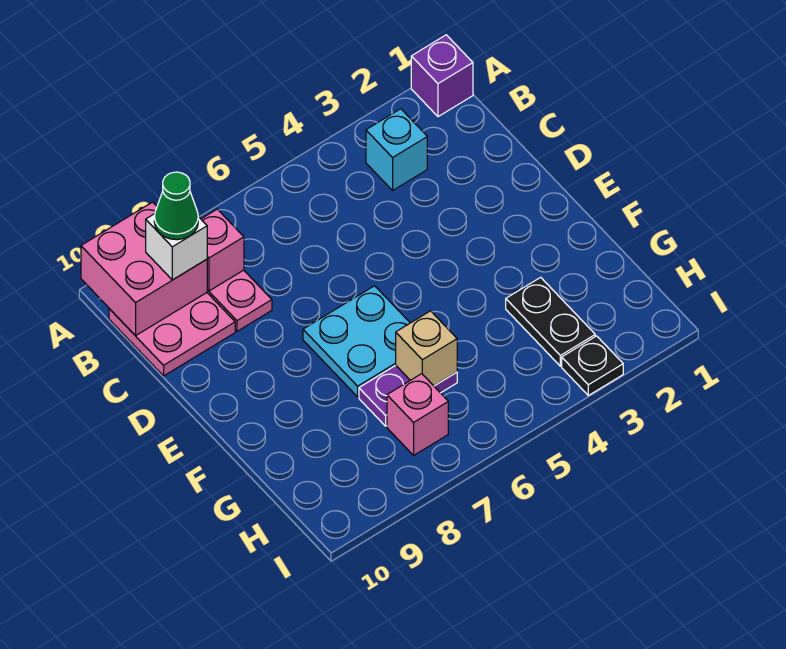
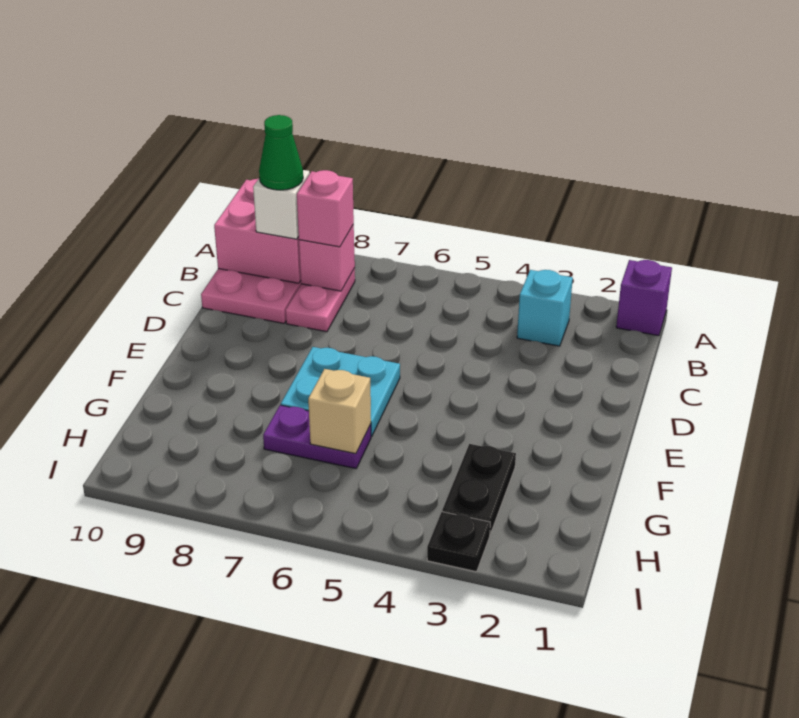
pink brick H7 level 1 -> pink brick B8 level 3

